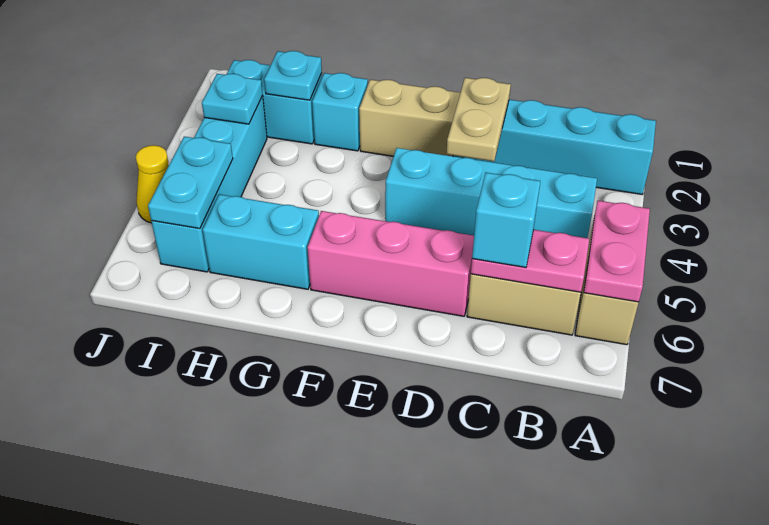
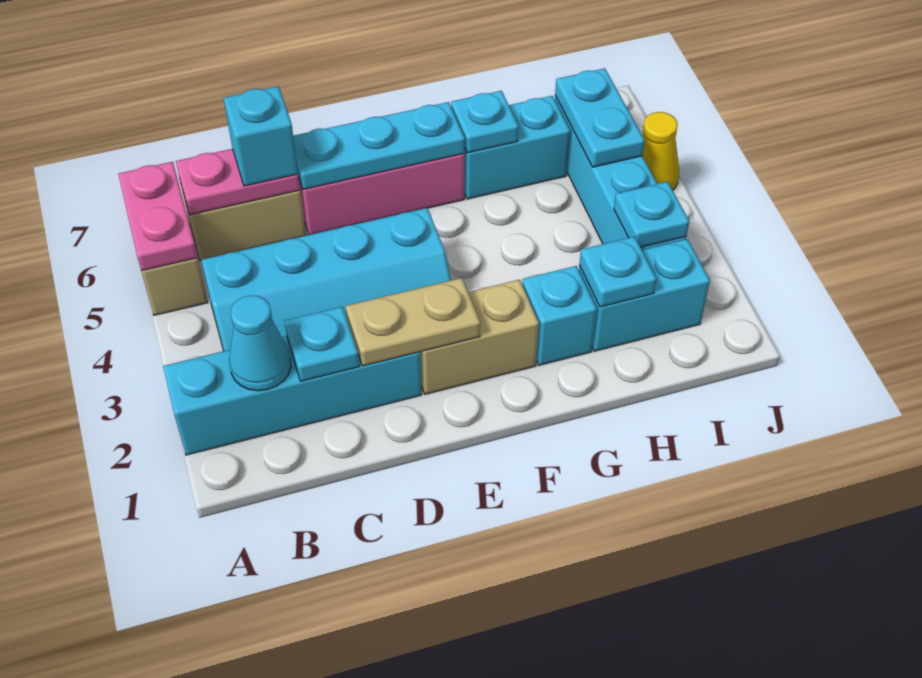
none -> cyan cone B2 level 2
none -> cyan plate C2 level 2
tan plate D2:D3 level 2 -> tan plate D2:E2 level 2
none -> cyan plate D6:F6 level 2
none -> cyan plate G6 level 2

